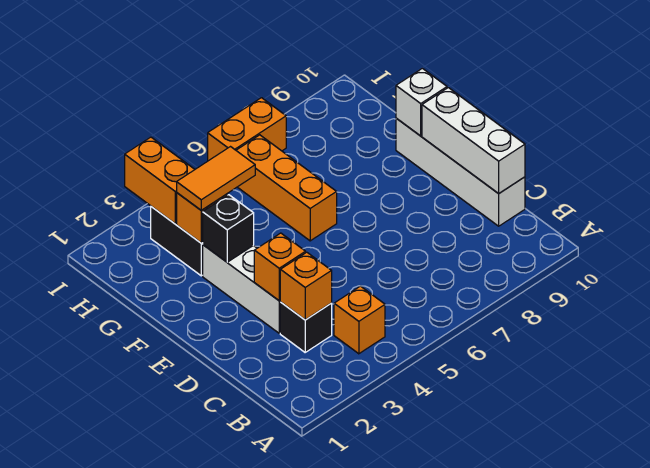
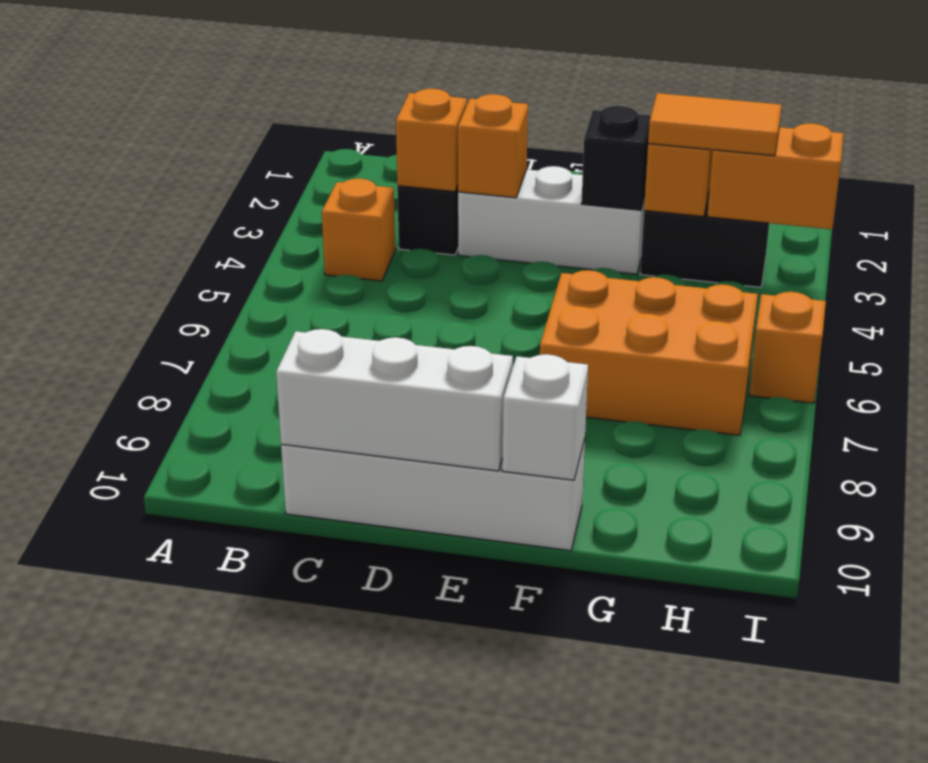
orange brick F6:H6 level 1 -> orange brick F6:H7 level 1
orange tile G3:G4 level 3 -> orange tile G3:H3 level 3
orange brick I6:I7 level 1 -> orange brick I6 level 1

